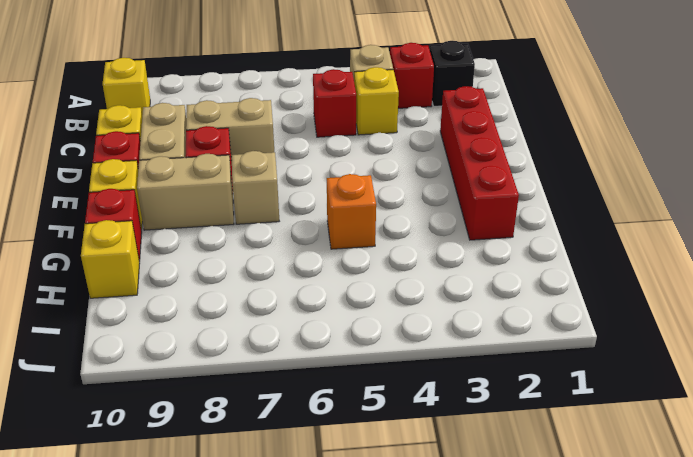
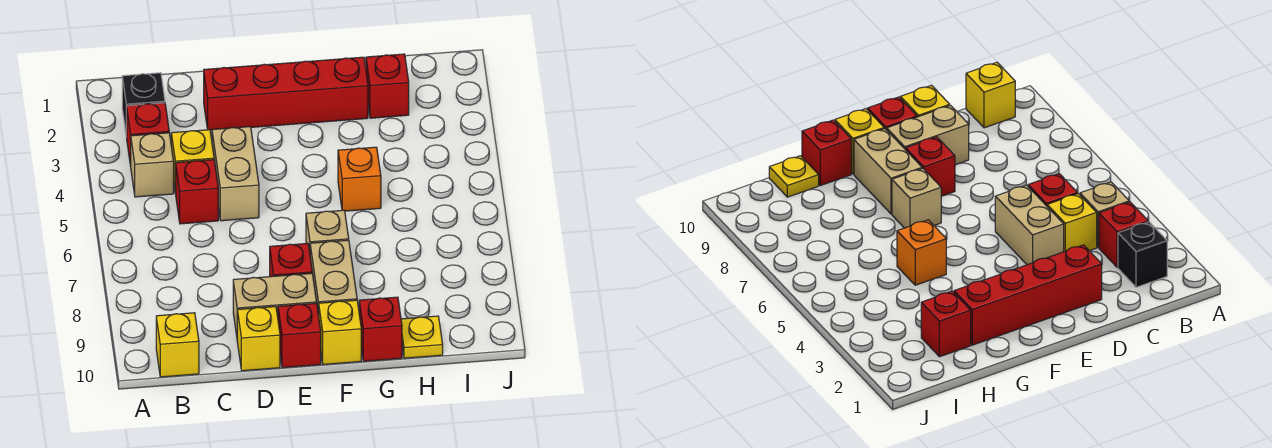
tan brick D7:D8 level 1 -> tan brick D4:D5 level 1
none -> red brick H2 level 1
yellow brick H10 level 1 -> yellow plate H10 level 1

